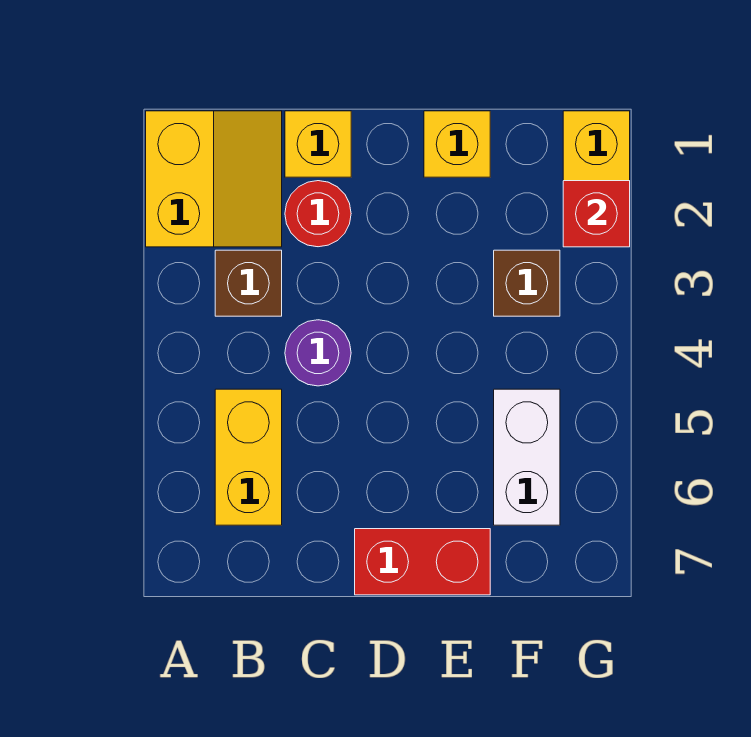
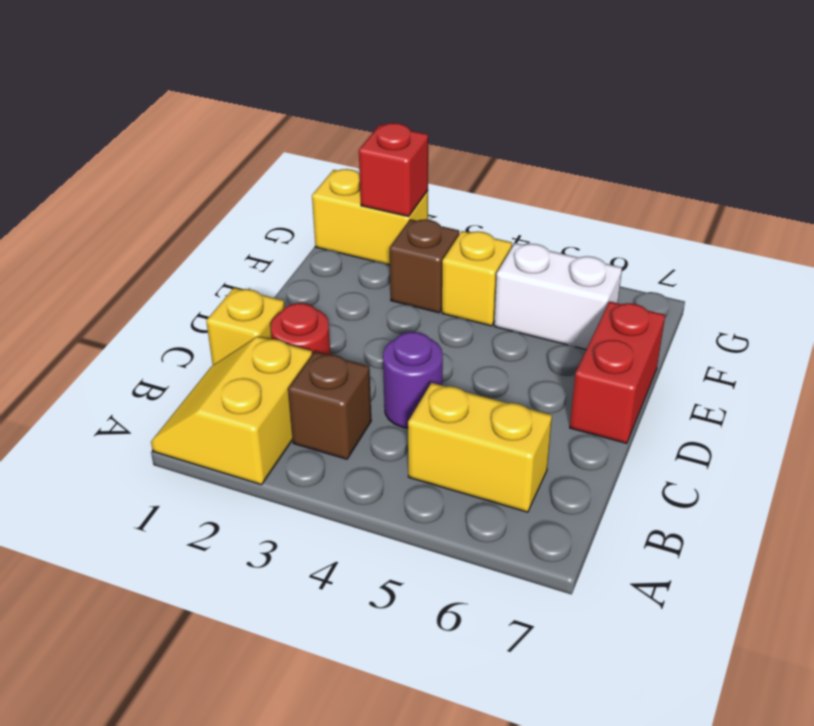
yellow slope A1:B2 level 1 top A -> yellow slope A1:B2 level 1 top 2
yellow brick E1 level 1 -> yellow brick F4 level 1

